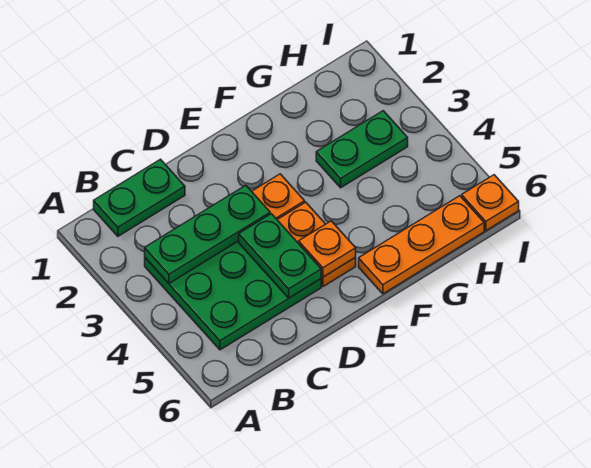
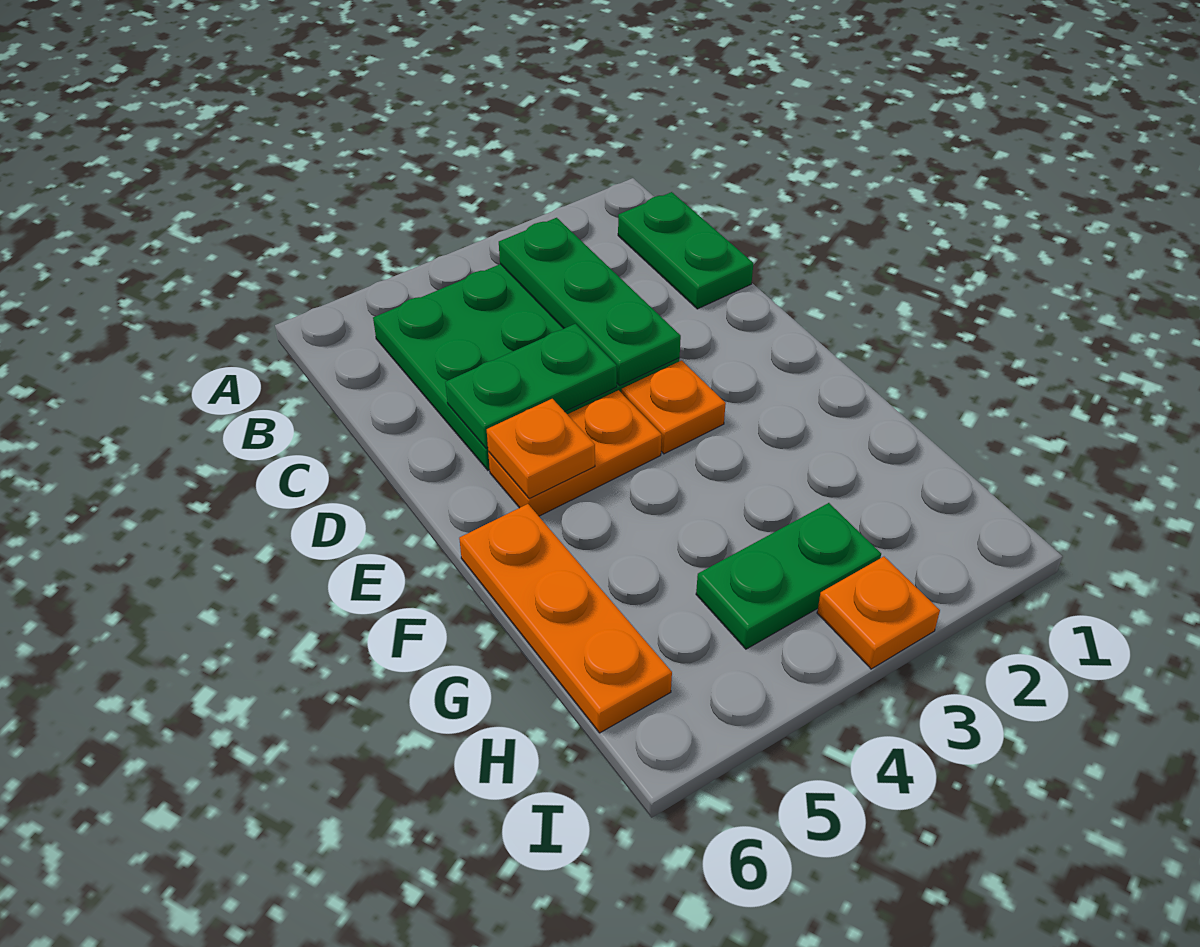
green plate G3:H3 level 1 -> green plate H3:H4 level 1
orange plate I6 level 1 -> orange plate I3 level 1

